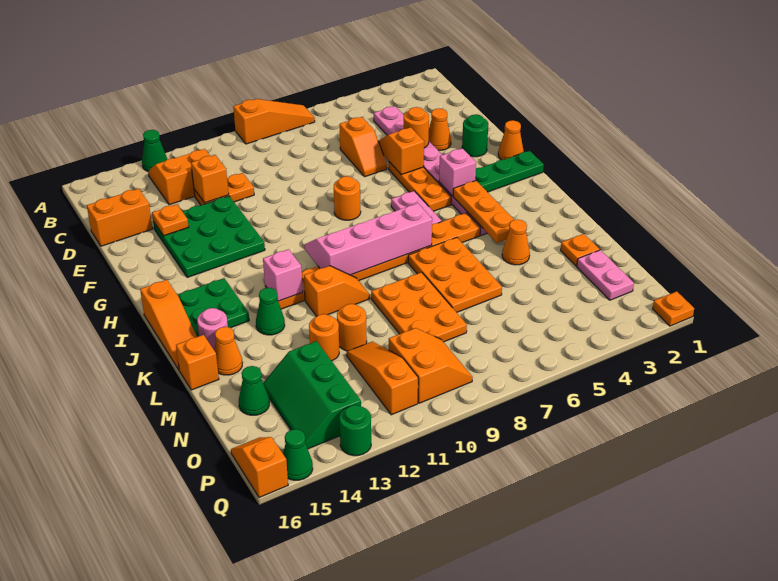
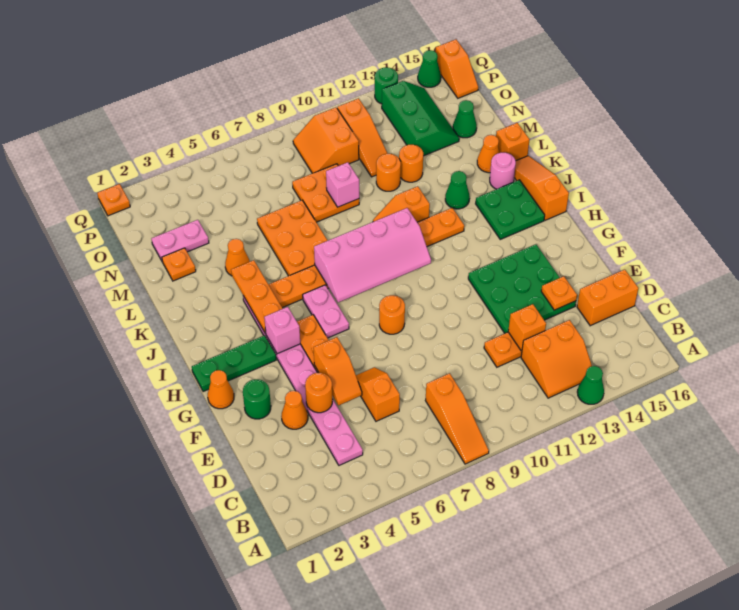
orange slope A7:A9 level 1 top 9 -> orange slope A8:C8 level 1 top C
pink brick J12 level 2 -> pink brick M9 level 2
orange plate L8:N9 level 1 -> orange plate M8:N9 level 1
pink plate N2:O2 level 1 -> pink plate N2:N3 level 1

